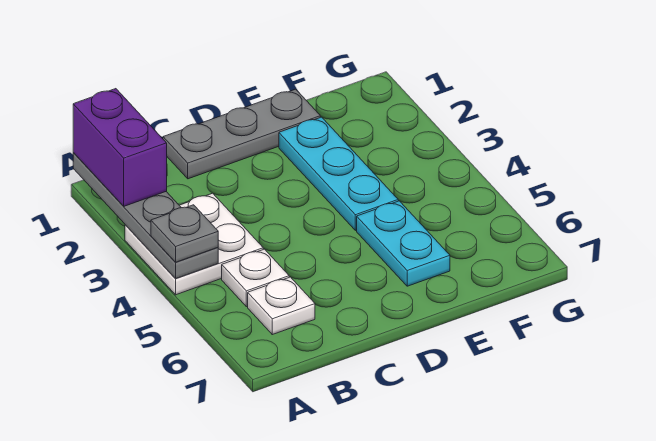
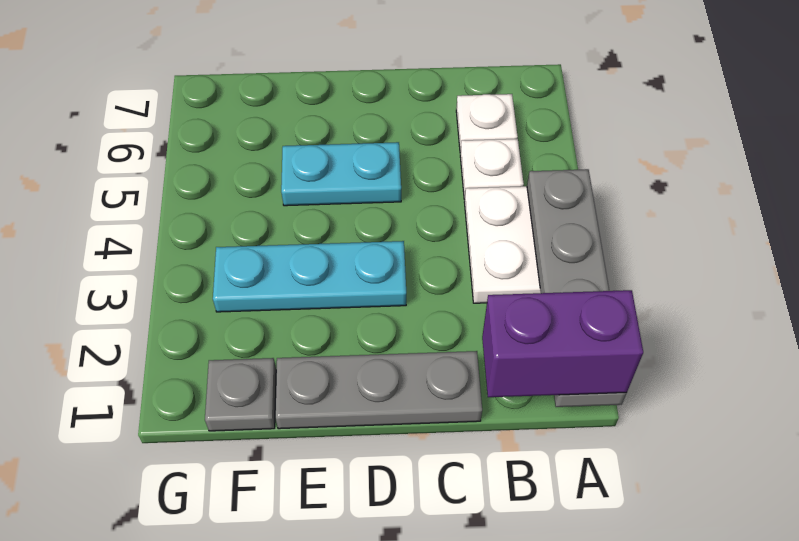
purple brick A1:A2 level 3 -> purple brick A1:B1 level 3
grey plate A4 level 3 -> grey plate F1 level 1
cyan plate E2:E4 level 1 -> cyan plate D3:F3 level 1
cyan plate E5:E6 level 1 -> cyan plate D5:E5 level 1

